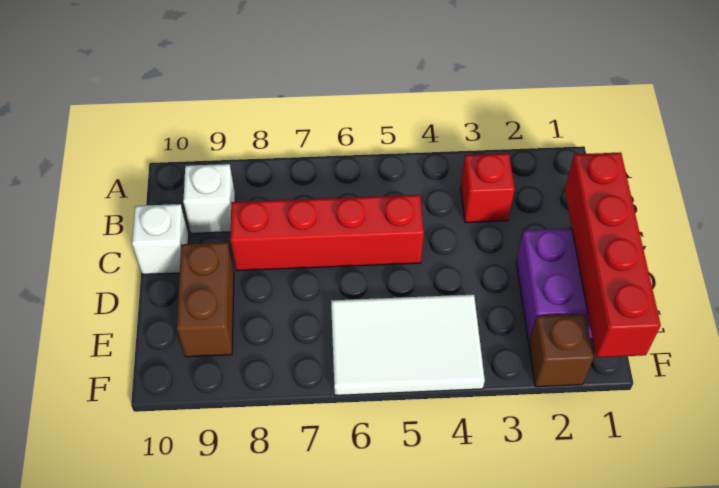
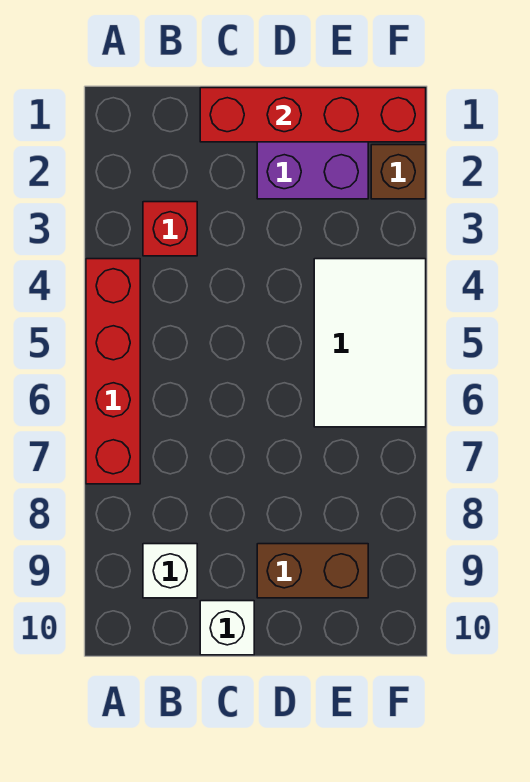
red brick C5:C8 level 1 -> red brick A4:A7 level 1

